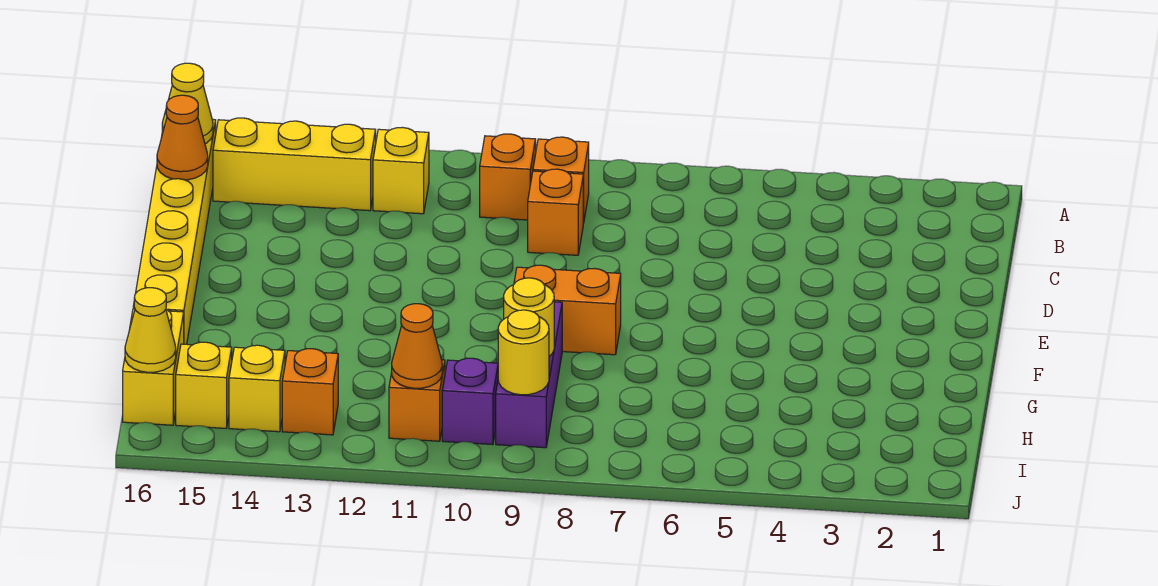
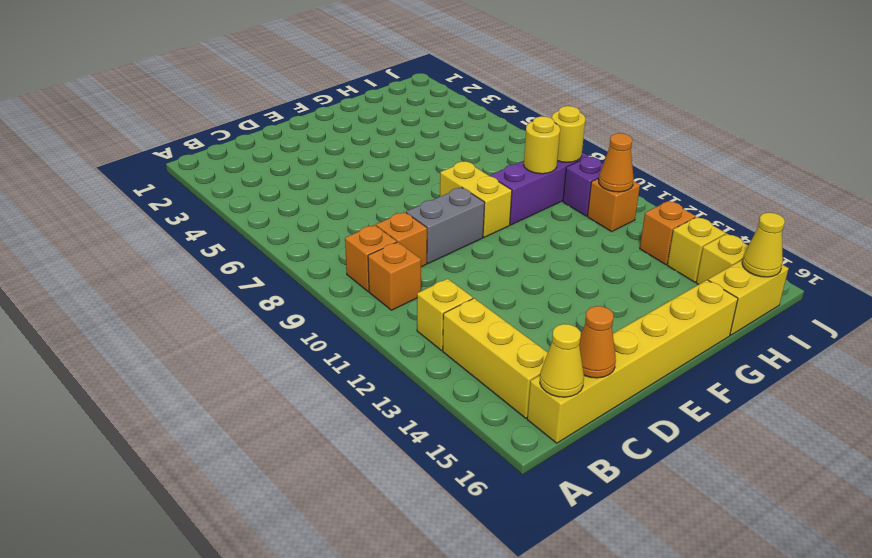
none -> grey brick D9:E9 level 1
orange brick F8:F9 level 1 -> yellow brick F8:F9 level 1

